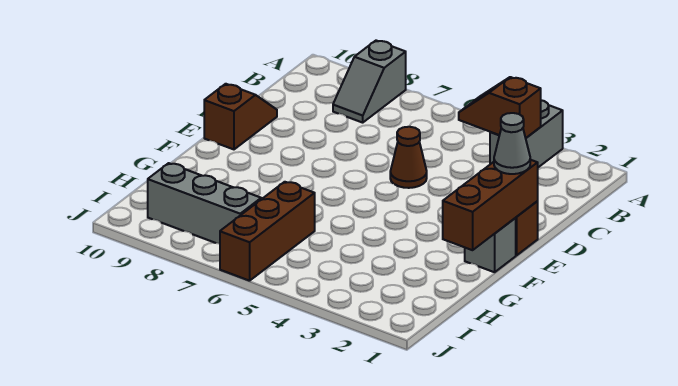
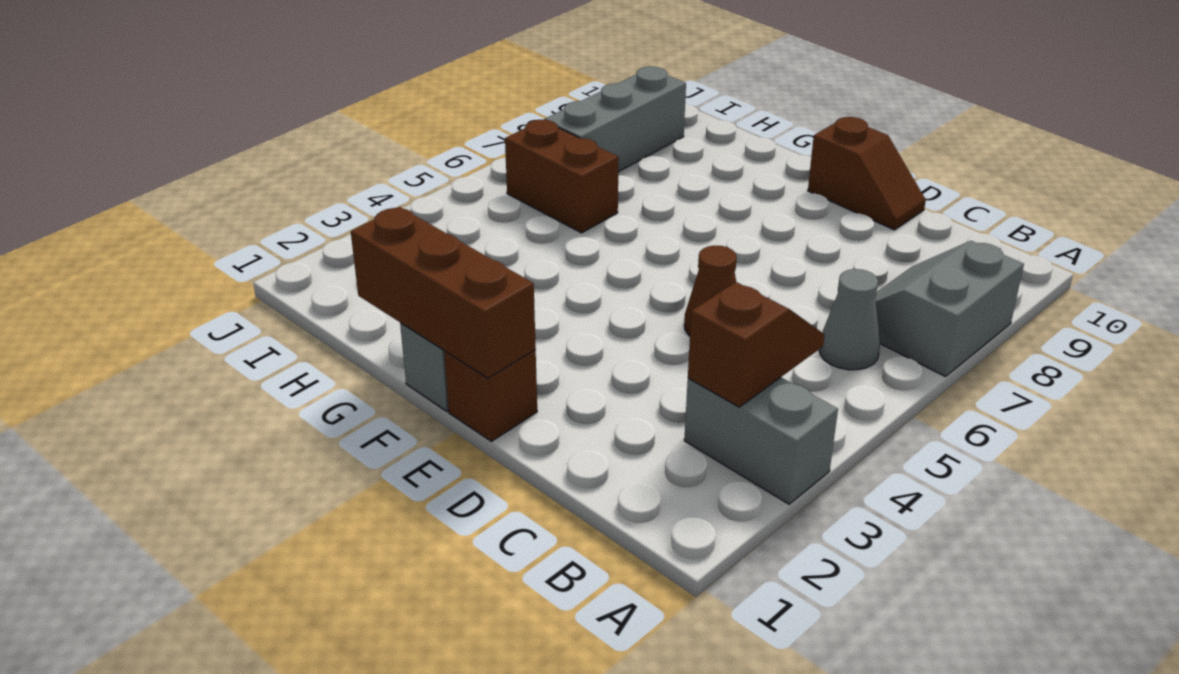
grey slope A8:B8 level 1 top A -> grey slope A7:B8 level 1 top A
grey cone E1 level 3 -> grey cone B6 level 1
brown brick H6:J6 level 1 -> brown brick H6:I6 level 1

